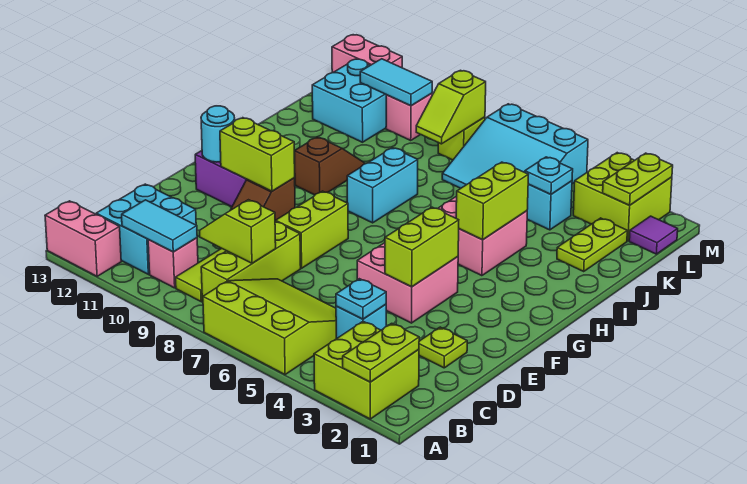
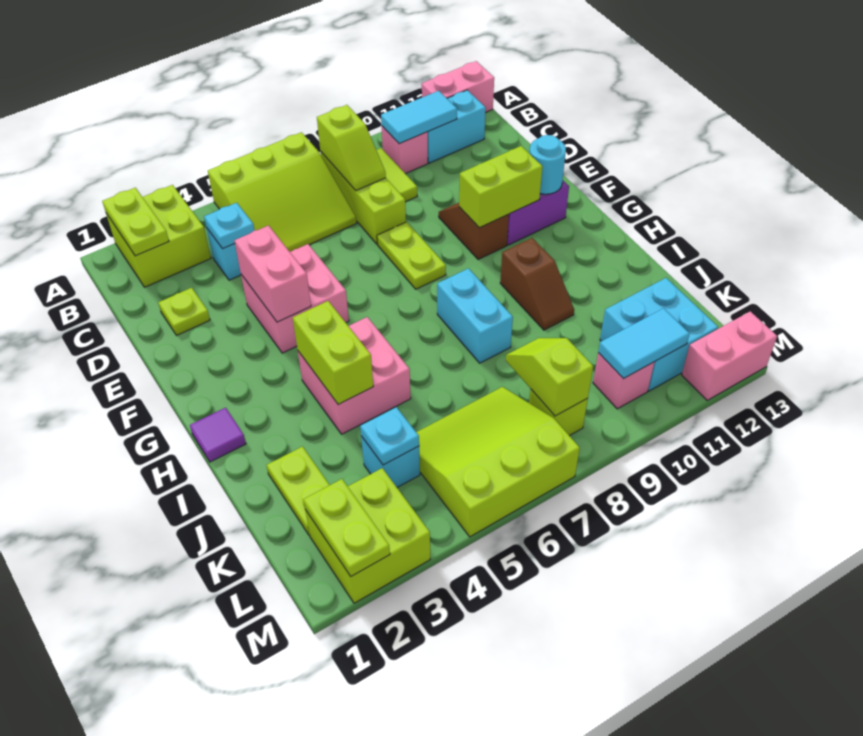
cyan brick B11:C12 level 1 -> cyan brick B11:B12 level 1
lime slope C8:C9 level 2 top 8 -> lime slope B8:C8 level 2 top B
lime brick E4:F4 level 2 -> pink brick E4:F4 level 2
lime brick E8:F8 level 1 -> lime plate E8:F8 level 1
cyan slope K5:M7 level 1 top M -> lime slope K5:M7 level 1 top M
purple tile L1 level 1 -> purple tile H1 level 1

